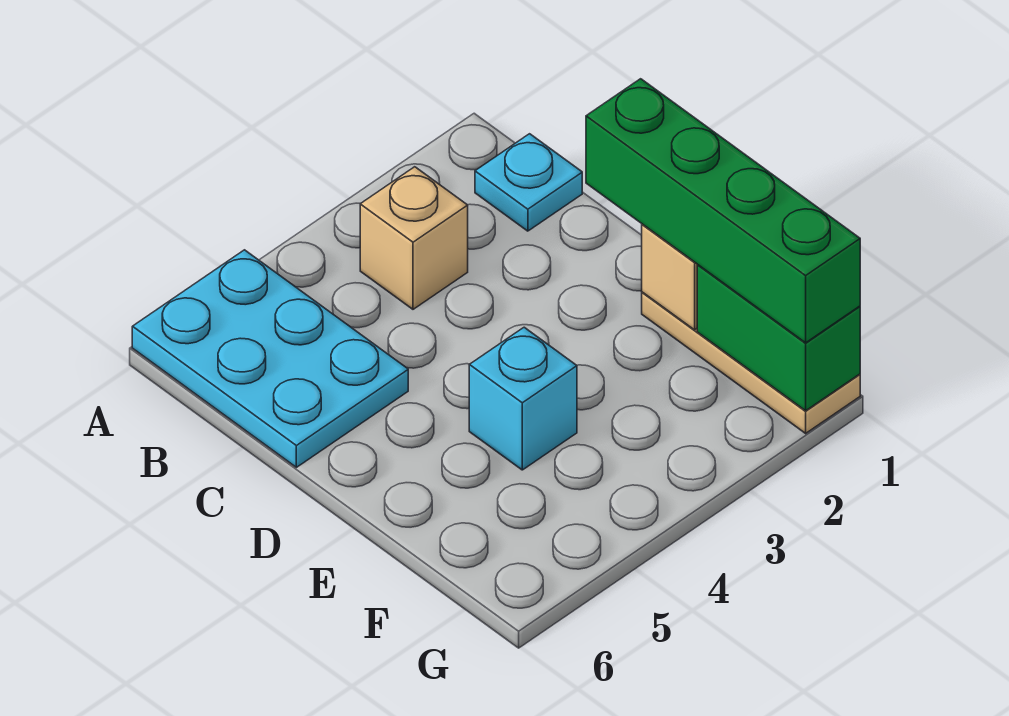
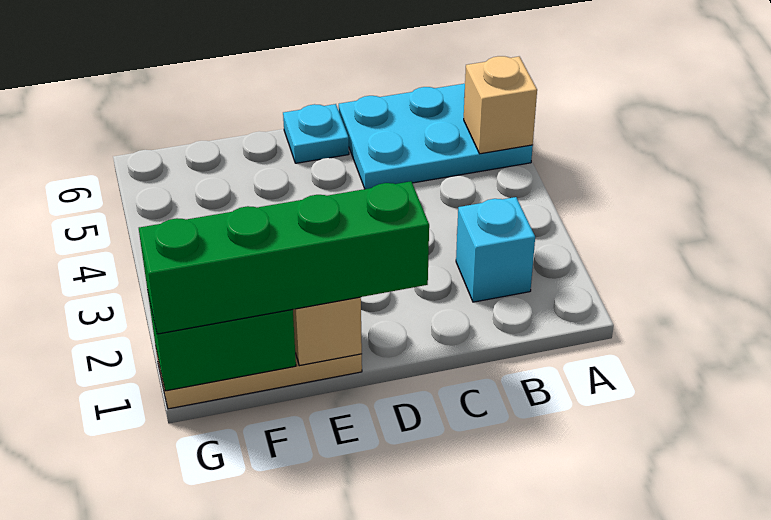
cyan plate B1 level 1 -> cyan plate D6 level 1
tan brick B3 level 1 -> tan brick A5 level 2
cyan brick E4 level 1 -> cyan brick B2 level 1

